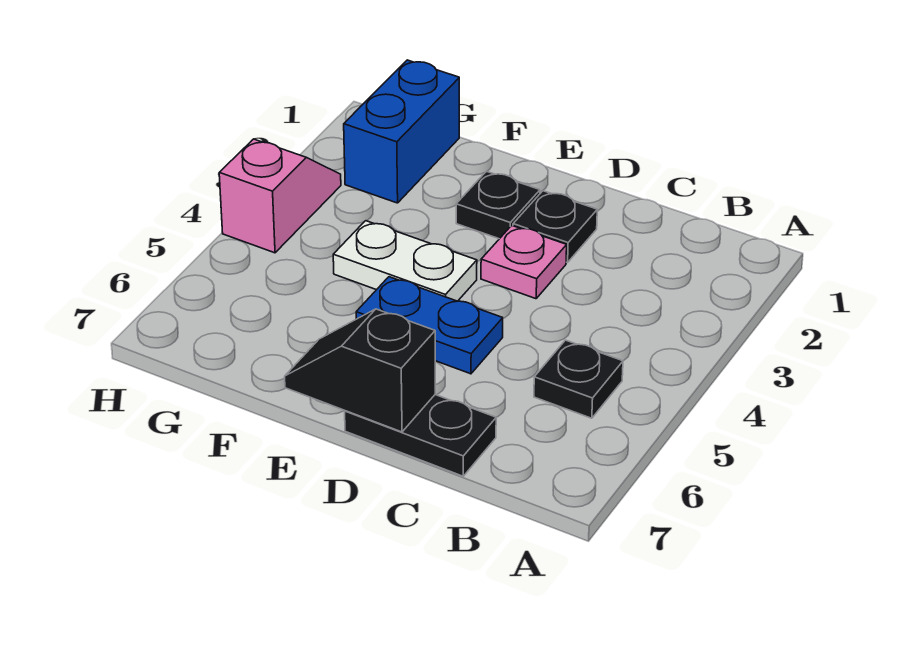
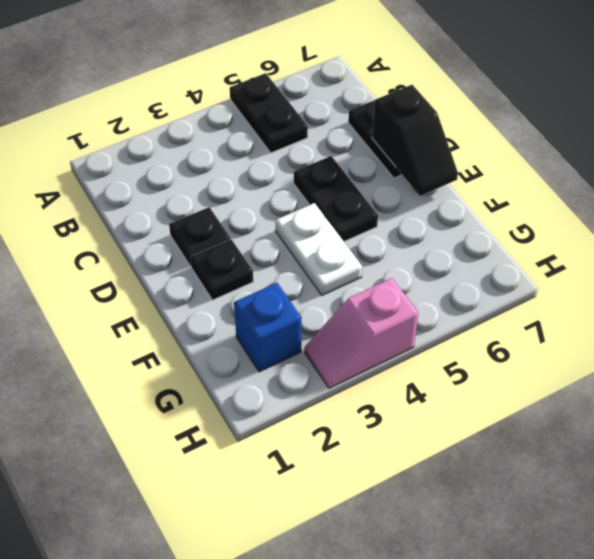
black plate B5 level 1 -> black plate A5:B5 level 1
pink plate D3 level 1 -> none
blue plate D5:E5 level 1 -> black plate D5:E5 level 1
blue brick G1:G2 level 1 -> blue brick G2 level 1

